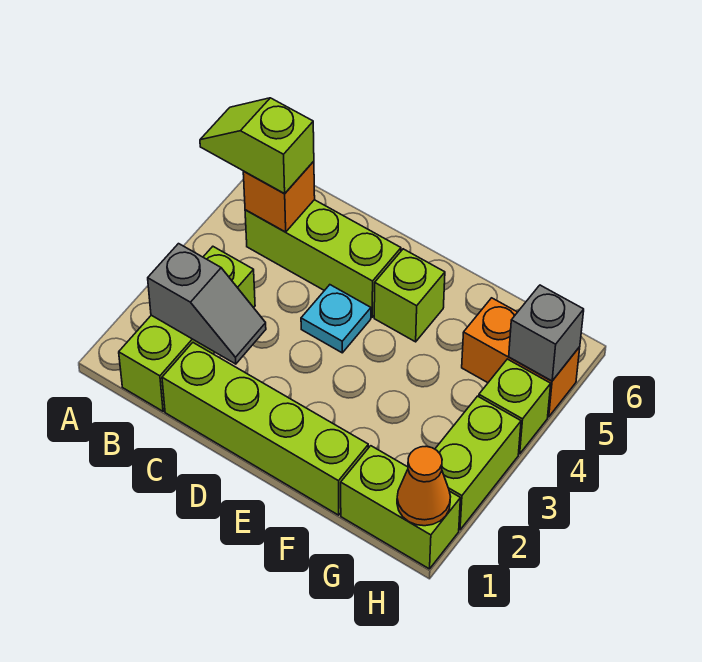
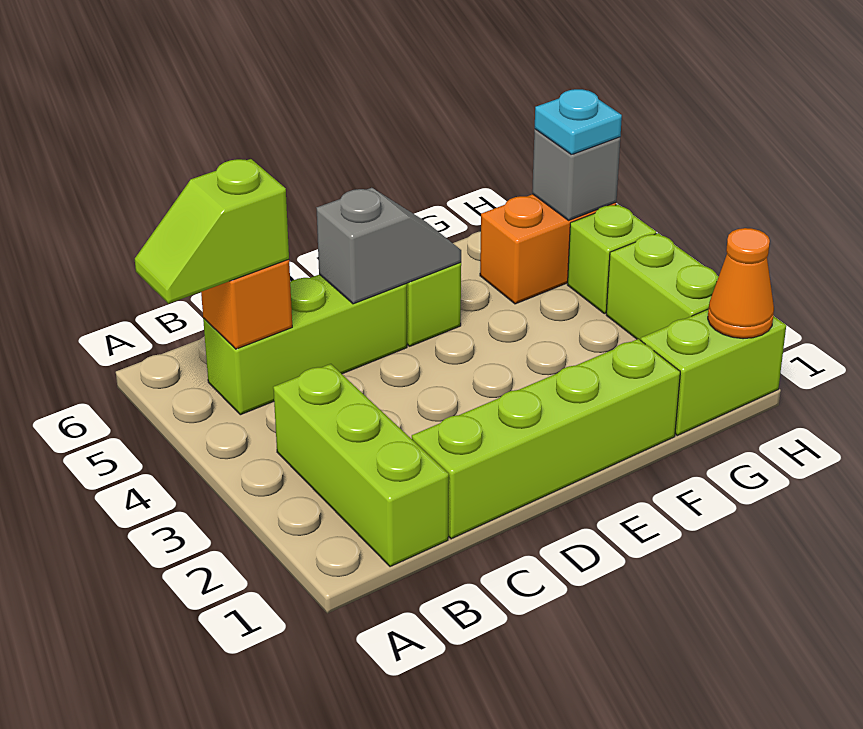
grey slope B2:C2 level 2 top B -> grey slope D5:E5 level 2 top D
cyan plate D4 level 1 -> cyan plate H5 level 3

